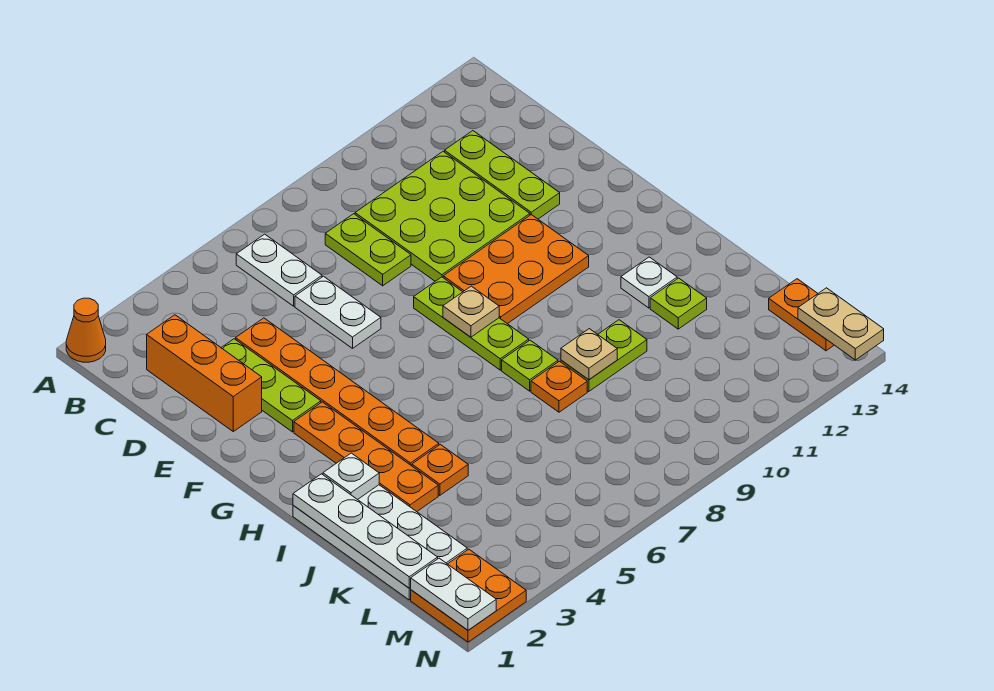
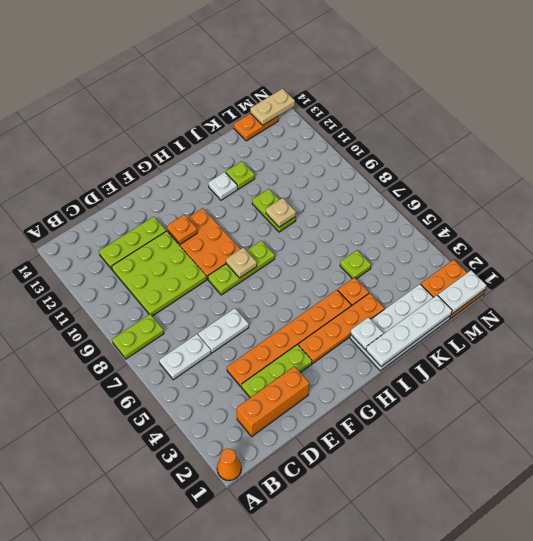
lime plate C8:D8 level 1 -> lime plate A8:B8 level 1
lime plate I8 level 1 -> lime plate K5 level 1
orange plate J8 level 1 -> orange plate F11 level 2

